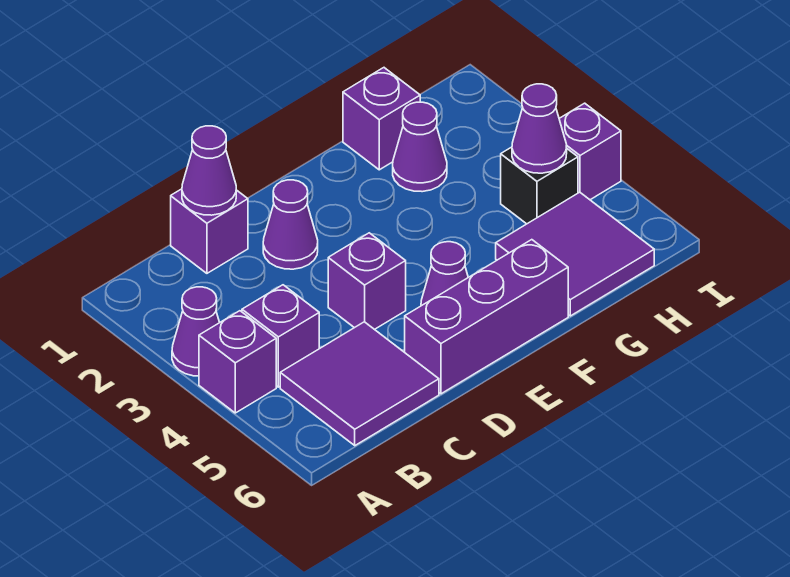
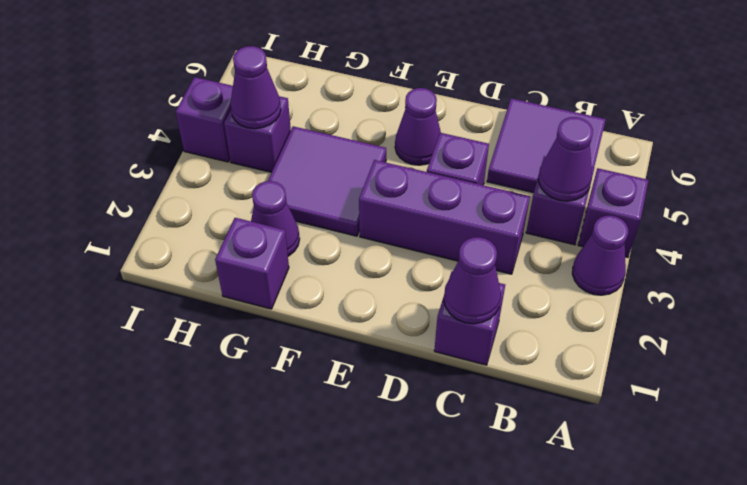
purple cone D2 level 1 -> purple cone B4 level 2
purple brick D6:F6 level 1 -> purple brick C3:E3 level 1
purple tile G5:H6 level 1 -> purple tile F3:G4 level 1
black brick H4 level 1 -> purple brick H4 level 1

